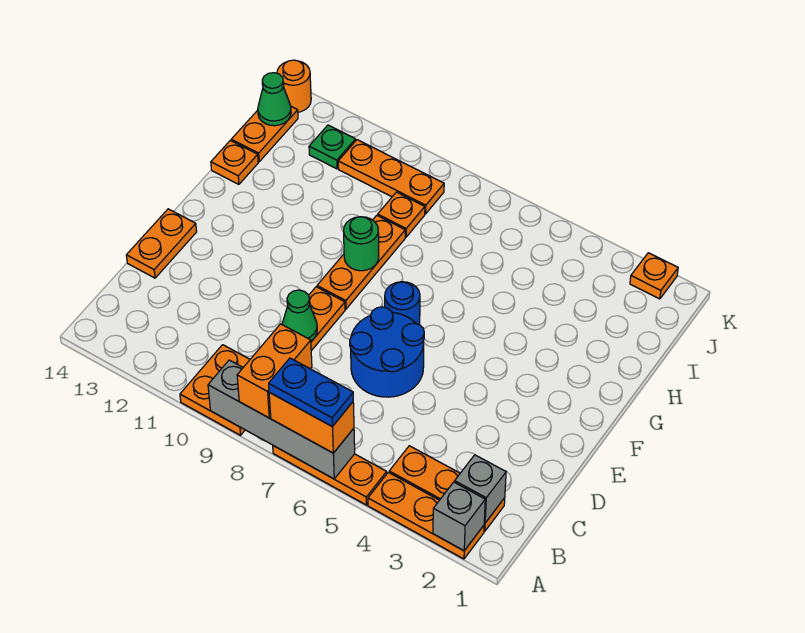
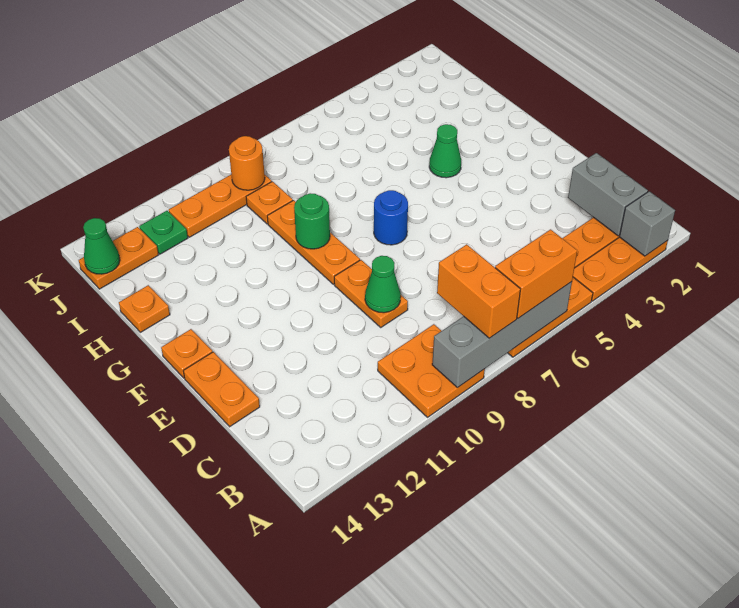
blue plate A6:A7 level 4 -> none
grey brick B2 level 2 -> grey brick B2:C2 level 2
blue round brick D6:E7 level 1 -> none
none -> green cone G4 level 1
orange plate I14:J14 level 1 -> orange plate J13:J14 level 1
orange plate K2 level 1 -> orange plate F14 level 1
orange round brick K14 level 1 -> orange round brick J9 level 2

